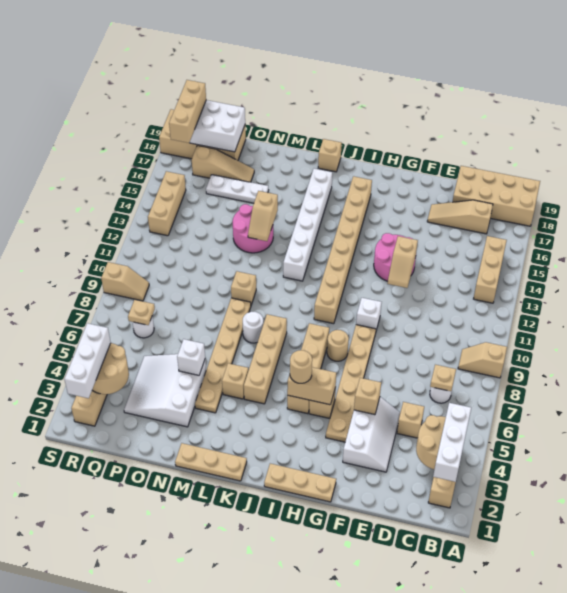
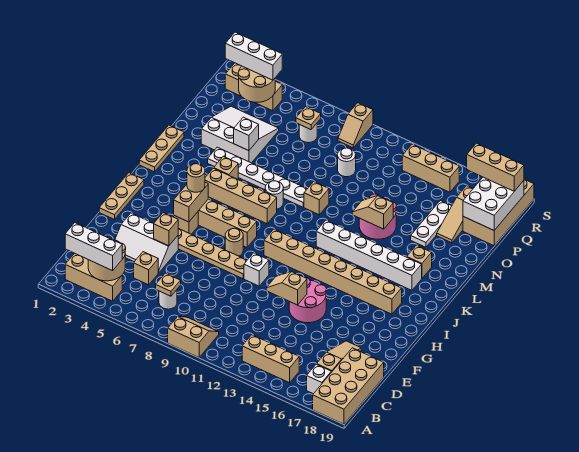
tan slope A9:B9 level 1 top A -> tan slope A9:B10 level 1 top A
none -> white brick B17 level 1
tan brick K19 level 1 -> tan brick L17 level 1
tan plate M4:M9 level 1 -> white plate M4:M9 level 1
none -> white round brick P10 level 1

